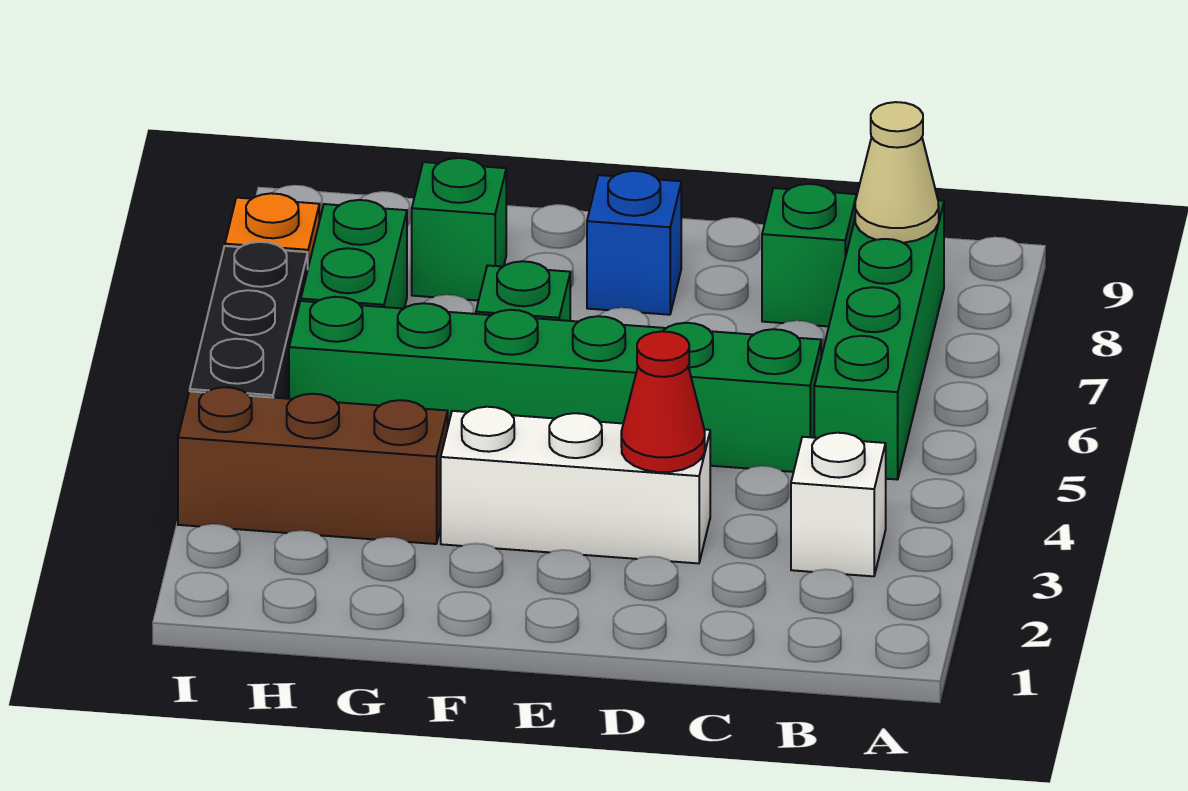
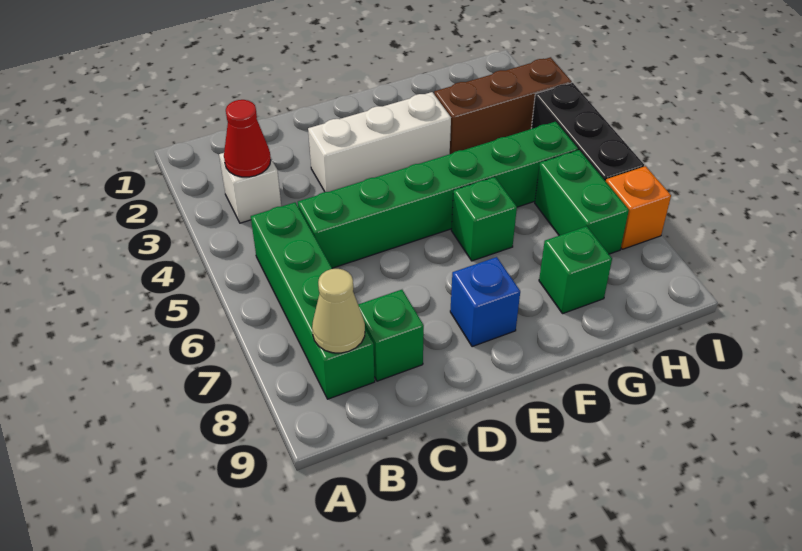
red cone D3 level 2 -> red cone B3 level 2

